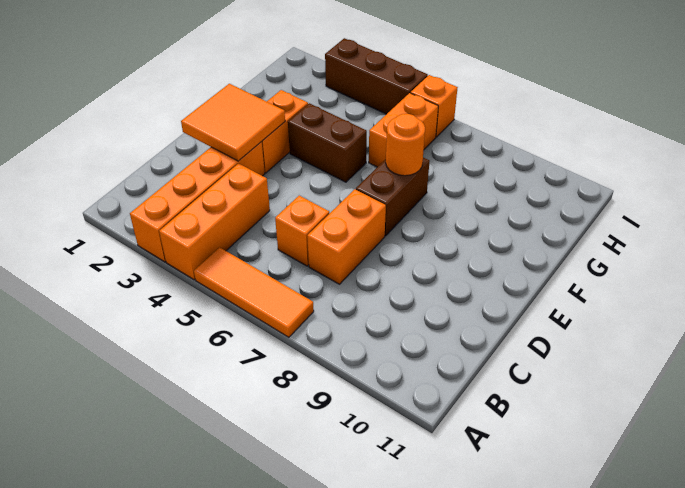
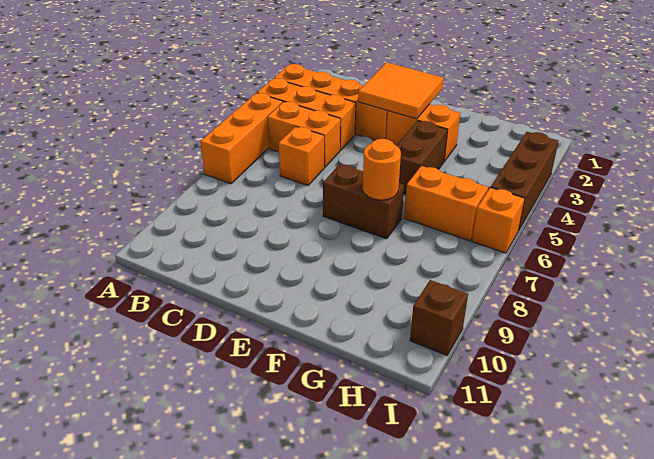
orange tile A5:A7 level 1 -> orange brick A5:A7 level 1
orange brick C7:D7 level 1 -> orange brick B5:C5 level 1
none -> brown brick I10 level 1

